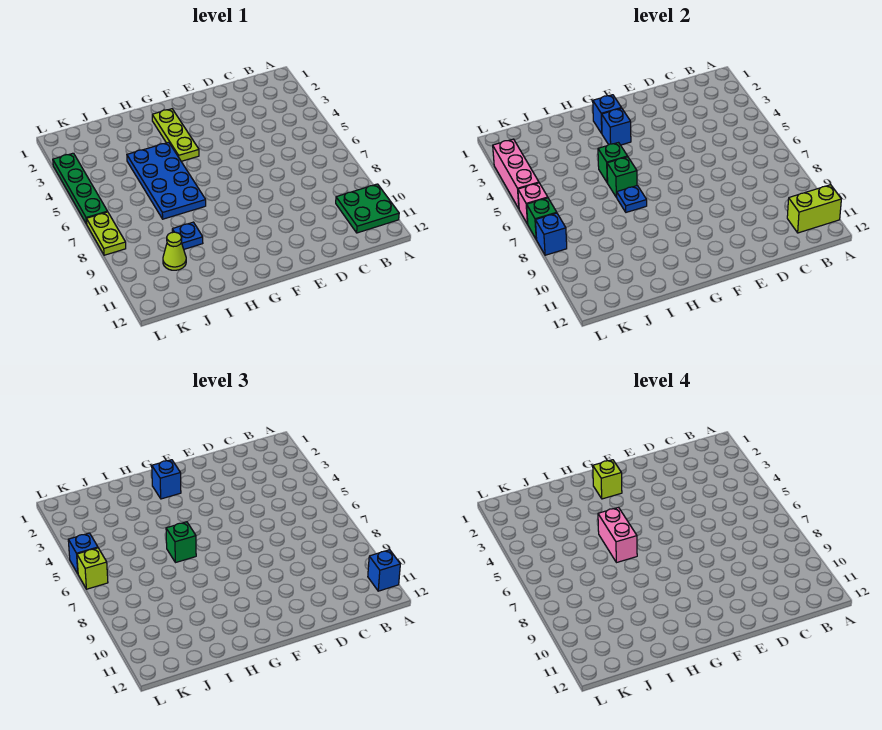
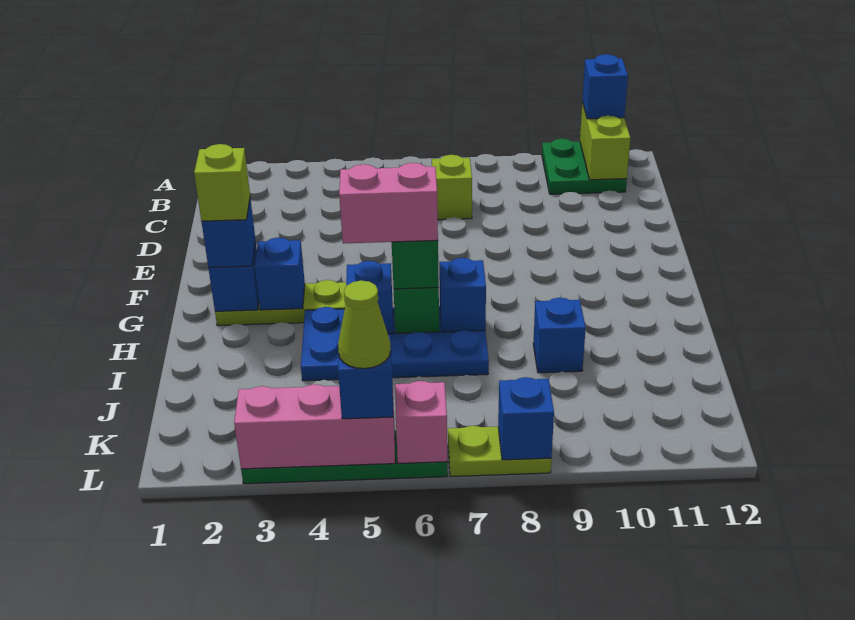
green brick H5 level 2 -> blue brick H5 level 2
blue plate H7 level 2 -> blue brick H7 level 2
blue plate I9 level 1 -> blue brick I9 level 1
lime cone J10 level 1 -> lime cone L5 level 4
lime brick L6 level 3 -> lime brick C7 level 1
green brick L7 level 2 -> none

